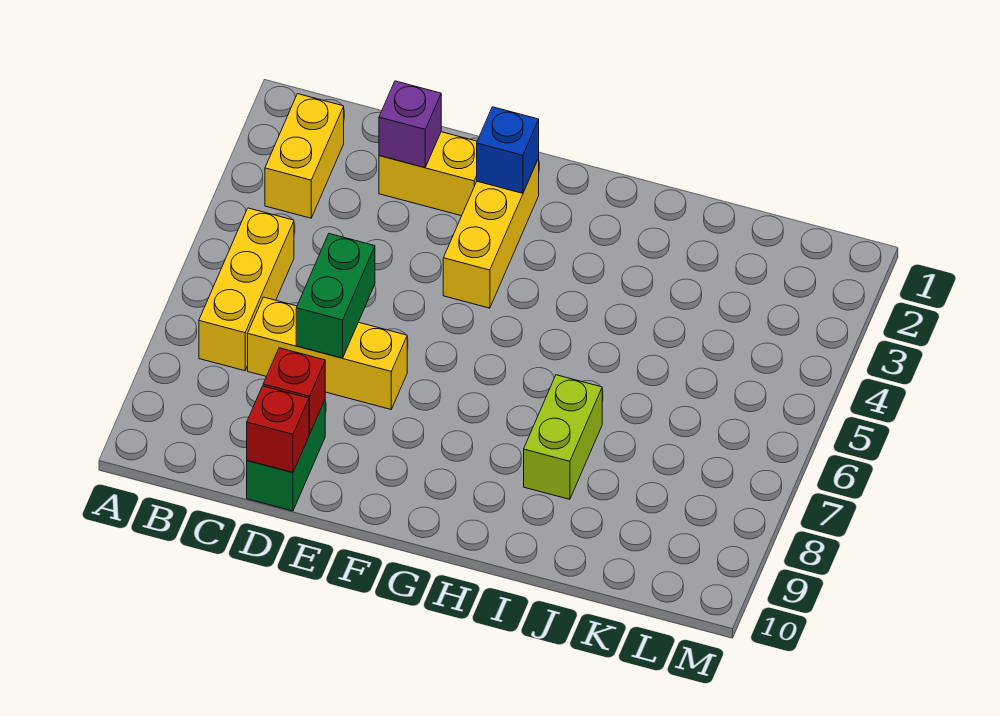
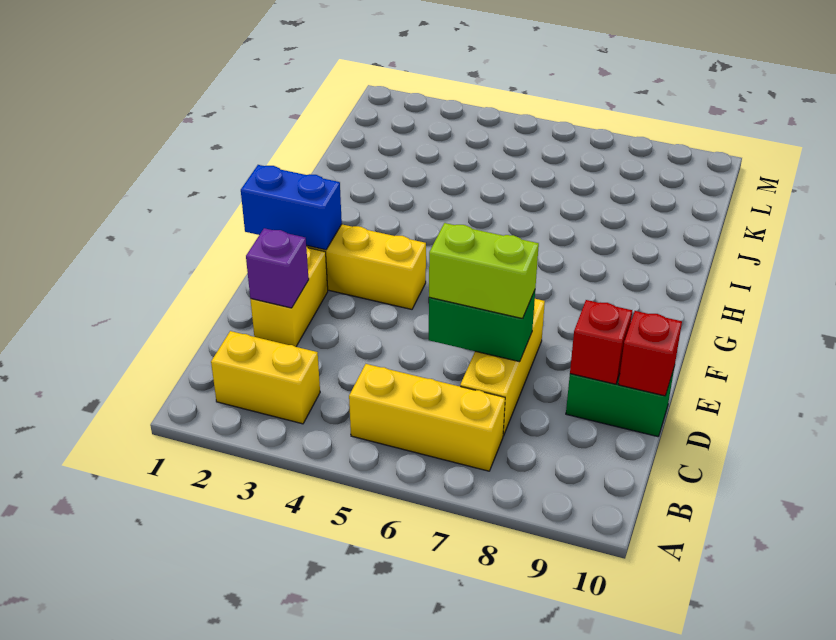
blue brick F2 level 2 -> blue brick F1:F2 level 2
lime brick I7:I8 level 1 -> lime brick D6:D7 level 3

